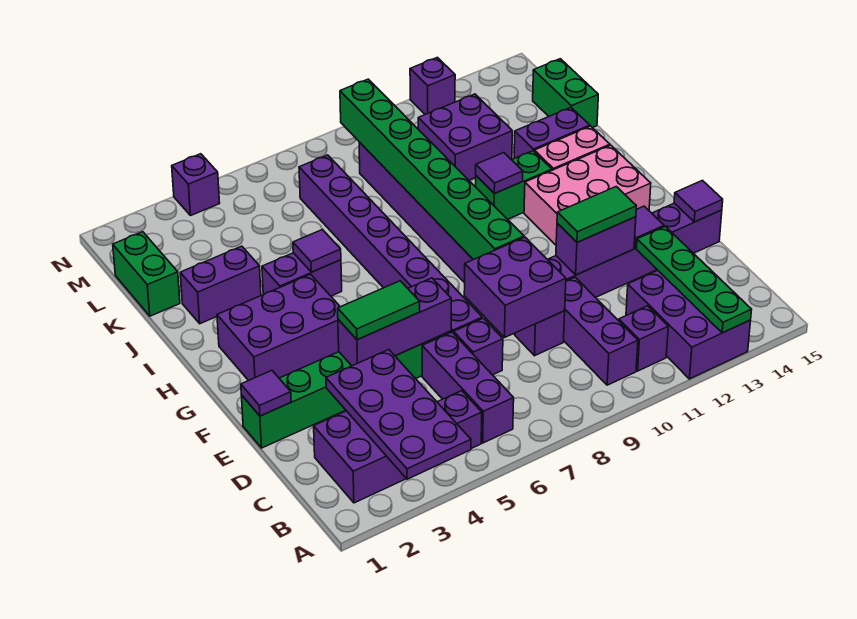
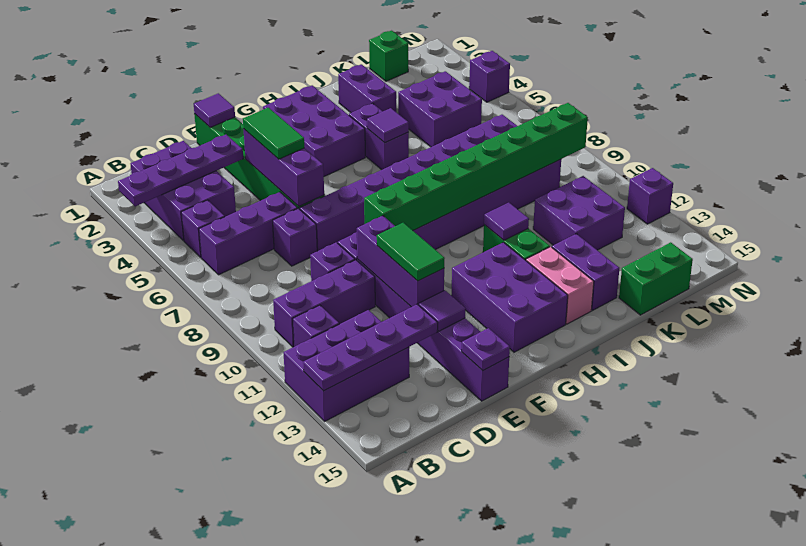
purple plate A3:D4 level 2 -> purple plate A3:D3 level 2
green plate A13:D13 level 2 -> purple plate A13:D13 level 2
purple brick D8:E9 level 2 -> purple brick K4:L5 level 1
purple brick E11:E12 level 2 -> purple brick E10:E12 level 2
purple tile E15 level 2 -> purple plate E15 level 2
pink brick G12:H14 level 1 -> purple brick G12:H14 level 1
green brick K1:L1 level 1 -> green brick L1 level 1

